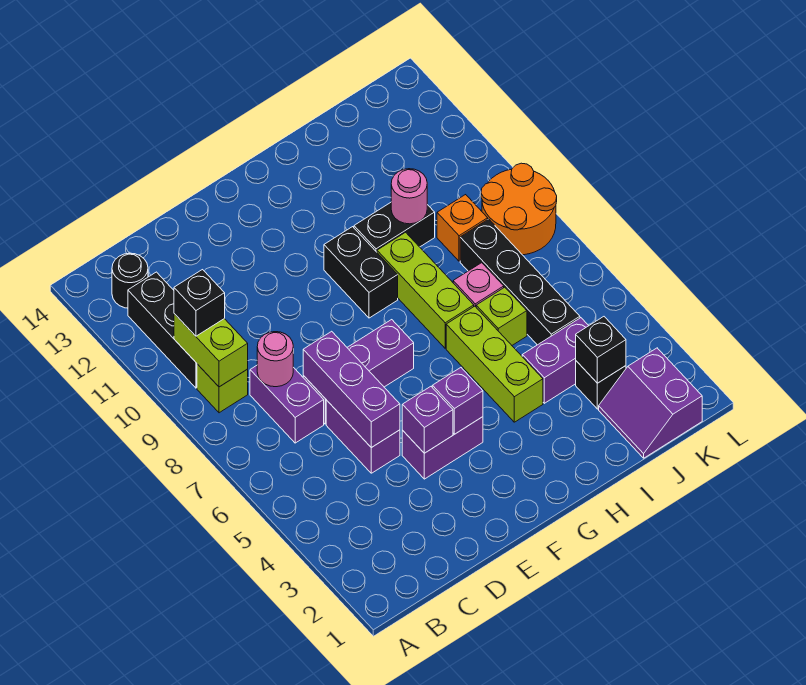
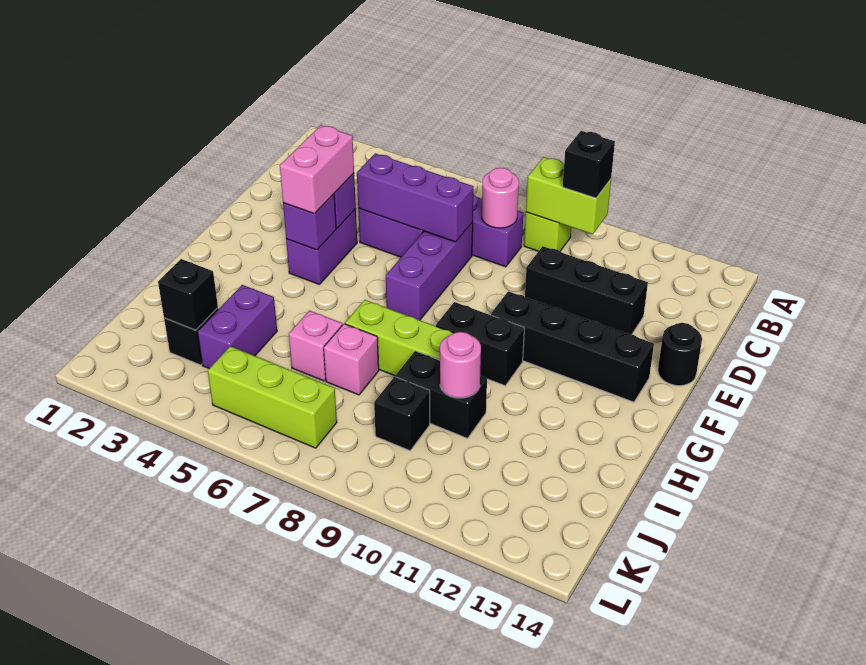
black brick B10:B12 level 1 -> black brick D10:D12 level 1
black round brick B13 level 1 -> black round brick E14 level 1
none -> pink brick E4:F4 level 3
lime brick H4:H6 level 1 -> lime brick K5:K7 level 1
black brick H10:I10 level 1 -> black brick I9:I10 level 1
lime brick I6 level 1 -> pink brick I6 level 1
purple slope J1:K2 level 1 top K -> none
black brick J5:J8 level 1 -> black brick F10:F13 level 1
orange brick J9 level 1 -> black brick J9 level 1
orange round brick K8:L9 level 1 -> none

